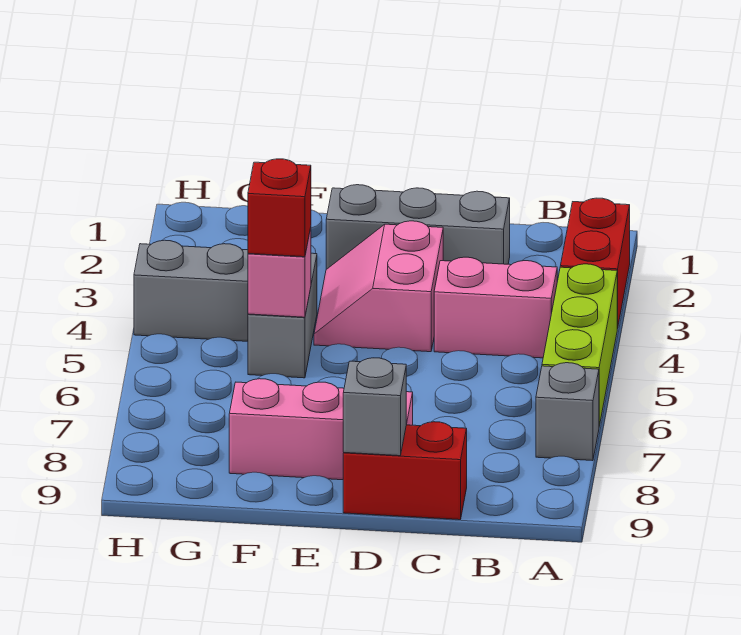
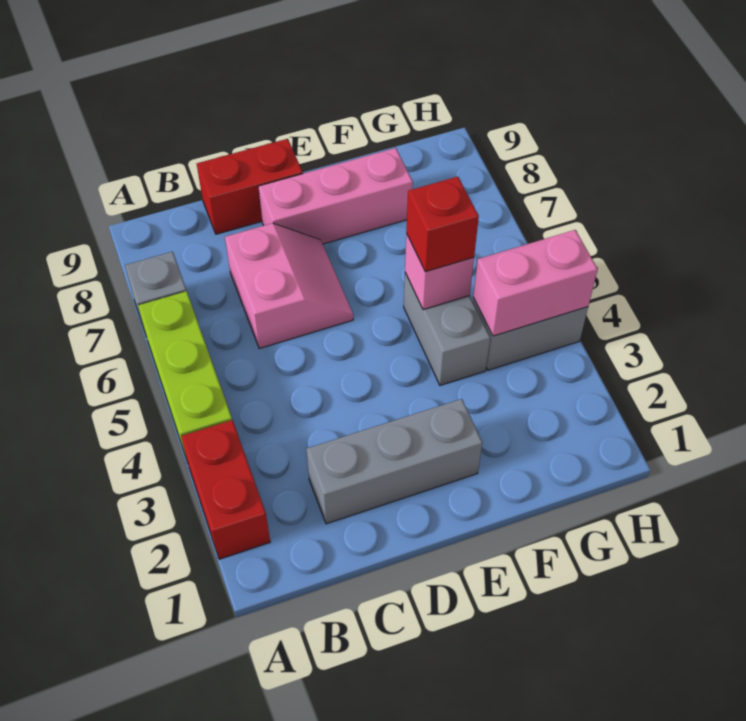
pink brick B4:C4 level 1 -> pink brick G4:H4 level 2
pink slope D3:E4 level 1 top D -> pink slope C6:D7 level 1 top C
grey brick D9 level 2 -> none

